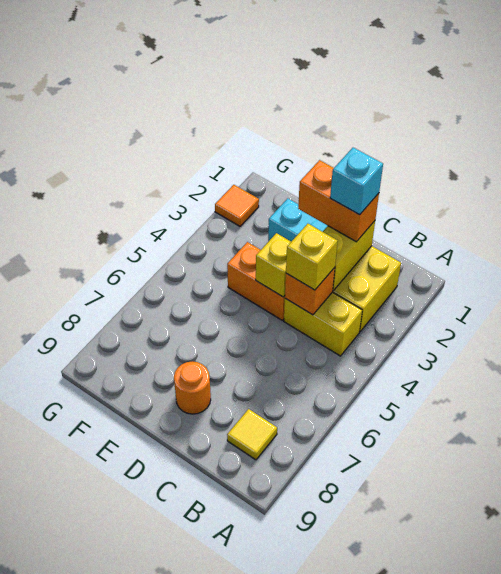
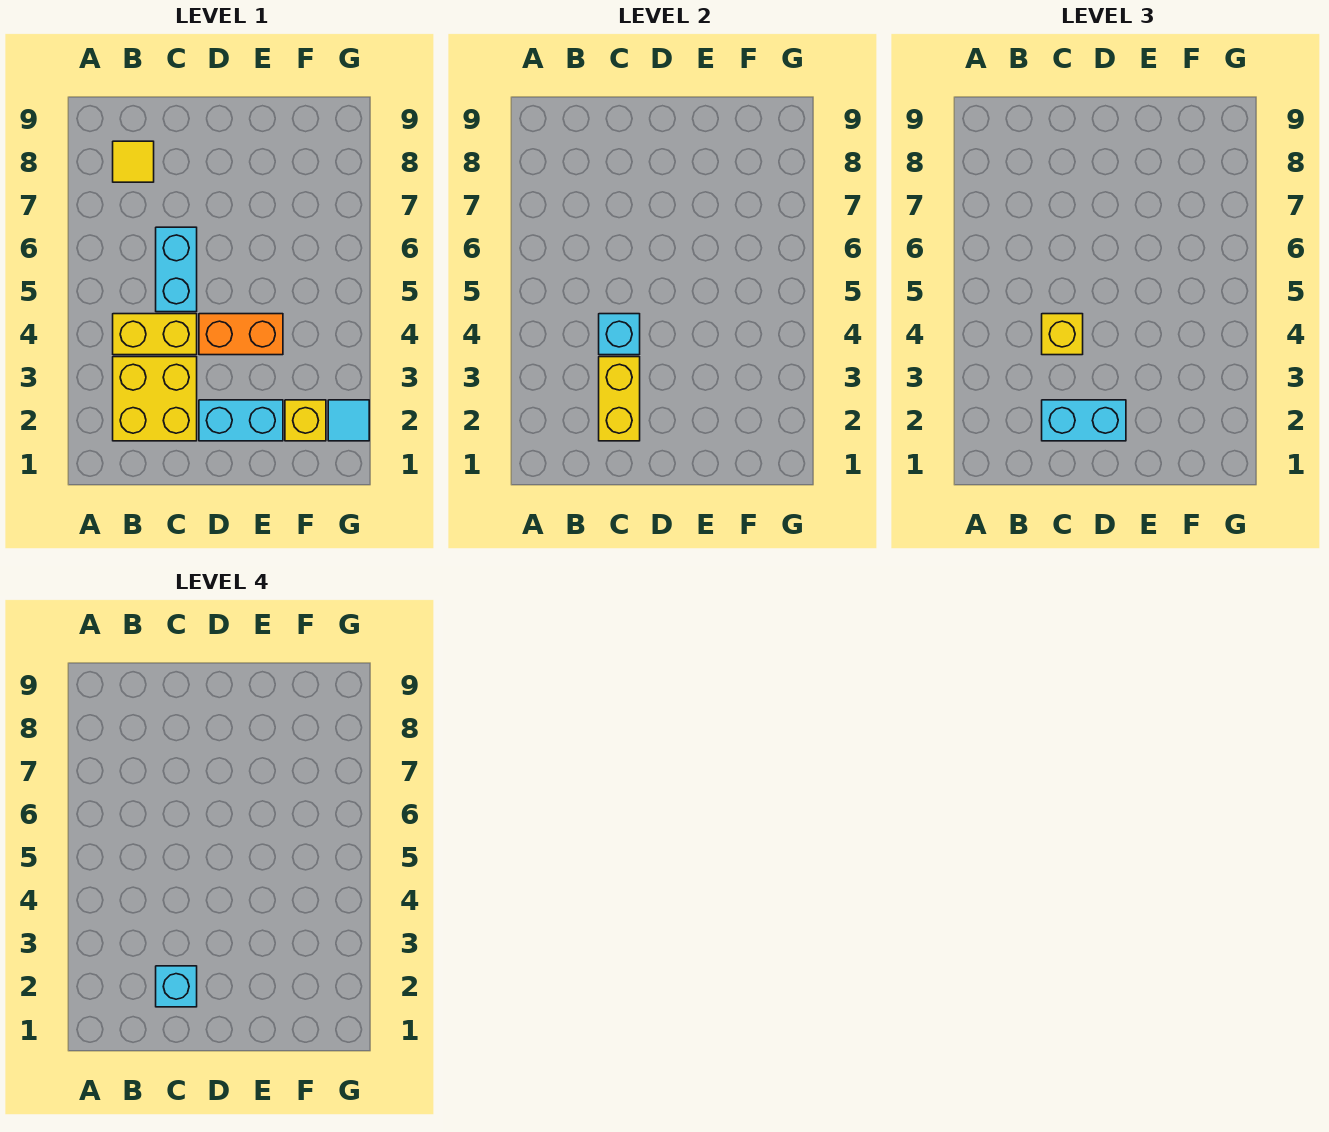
orange brick C2:D2 level 3 -> cyan brick C2:D2 level 3
orange brick C4 level 2 -> cyan brick C4 level 2
none -> cyan brick C5:C6 level 1
yellow brick D4 level 2 -> yellow brick F2 level 1
orange round brick D8 level 1 -> none
orange tile G2 level 1 -> cyan tile G2 level 1

